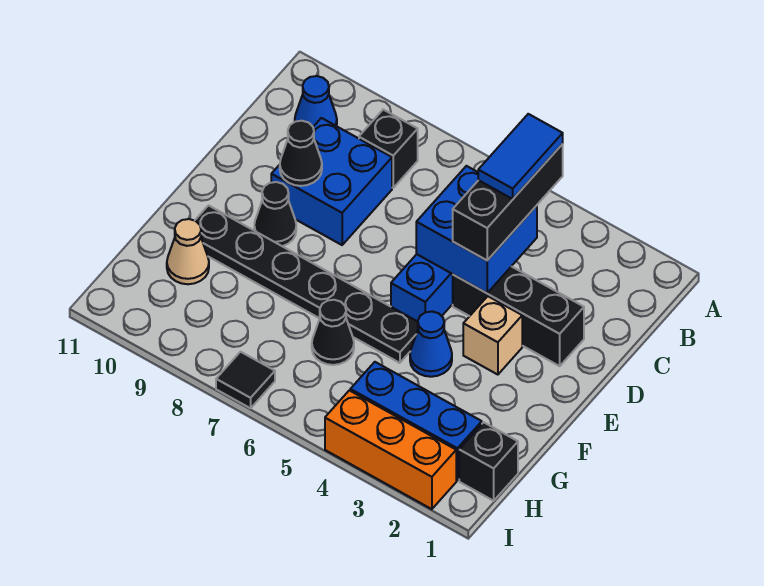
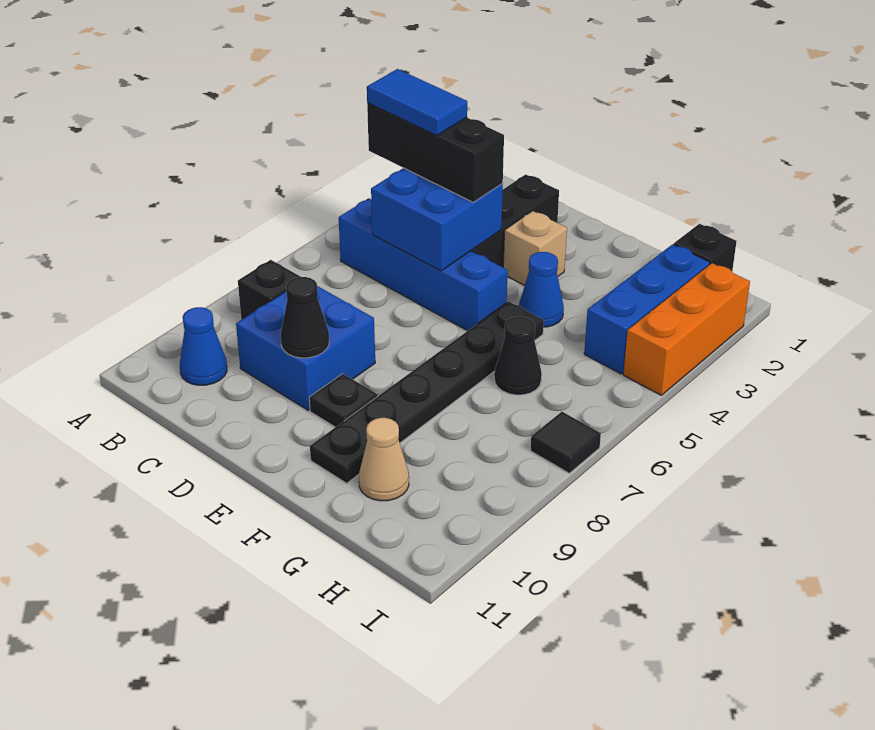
black cone E9 level 1 -> black plate E9 level 1

